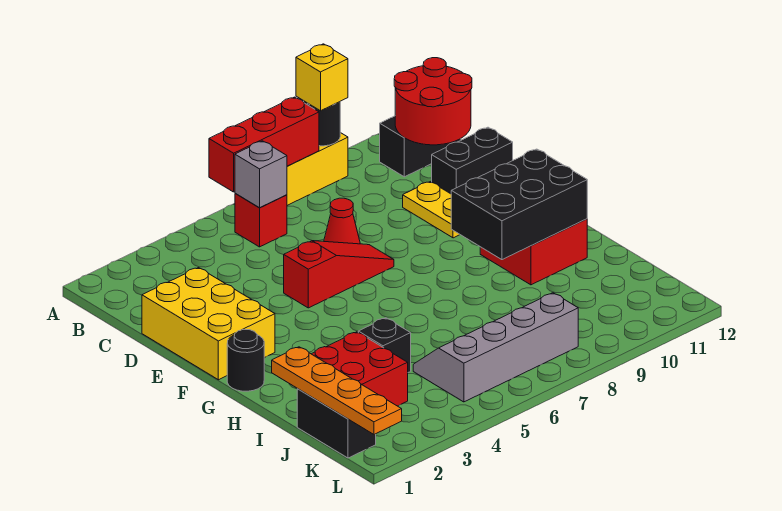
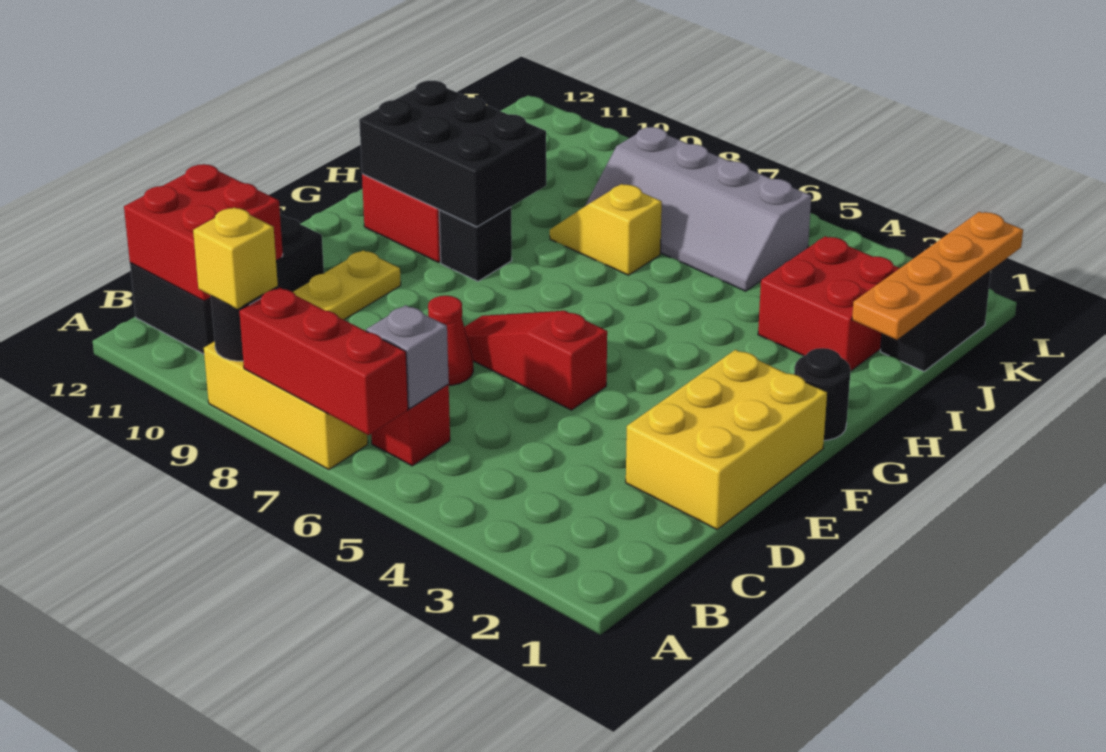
red round brick B11:C12 level 2 -> red brick B11:C12 level 2
black brick I4 level 1 -> black brick G9 level 1
none -> yellow slope I7:I8 level 1 top 7

